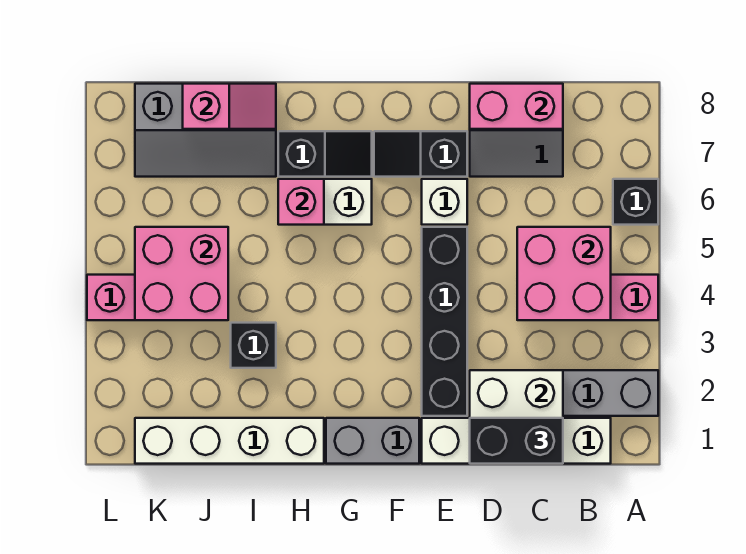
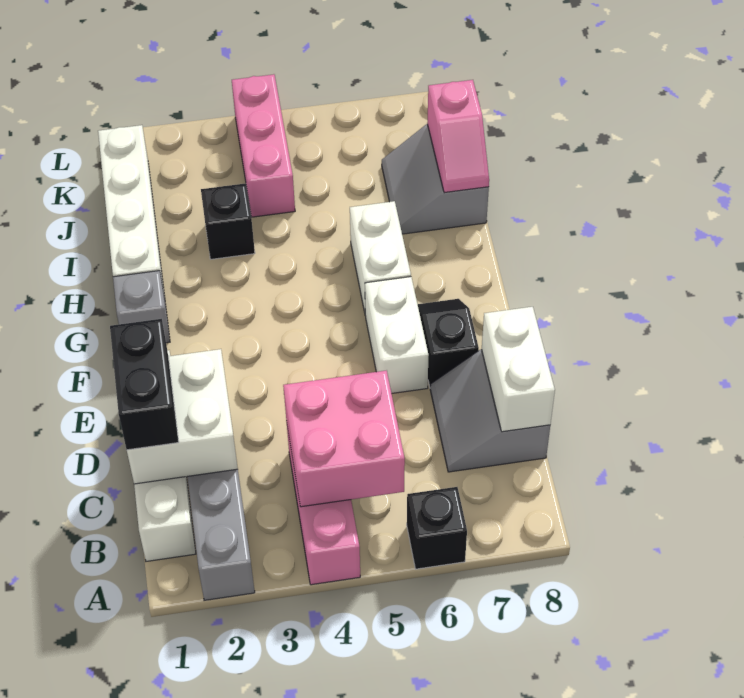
pink brick C8:D8 level 2 -> white brick C8:D8 level 2
black brick E2:E5 level 1 -> none
white brick E6 level 1 -> white brick E6:F6 level 1
grey brick F1:G1 level 1 -> grey brick G1 level 1
black slope G7:H7 level 1 top H -> none
pink brick H6 level 2 -> none
grey slope I7:K8 level 1 top 8 -> grey slope I7:J8 level 1 top 8
pink brick J4:K5 level 2 -> none

